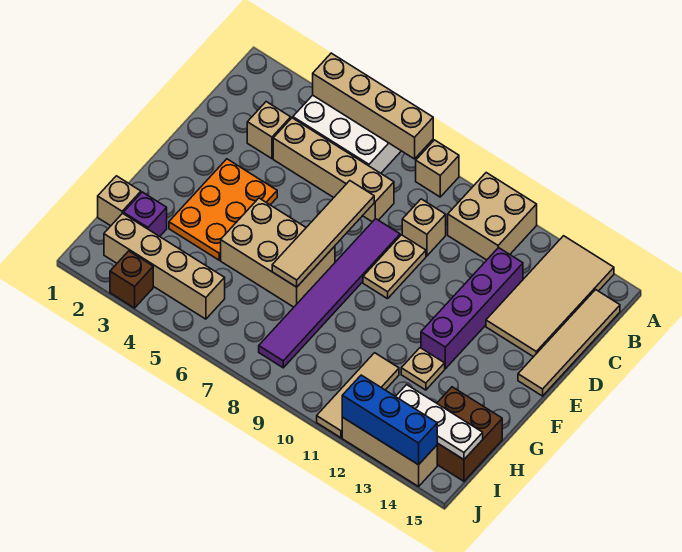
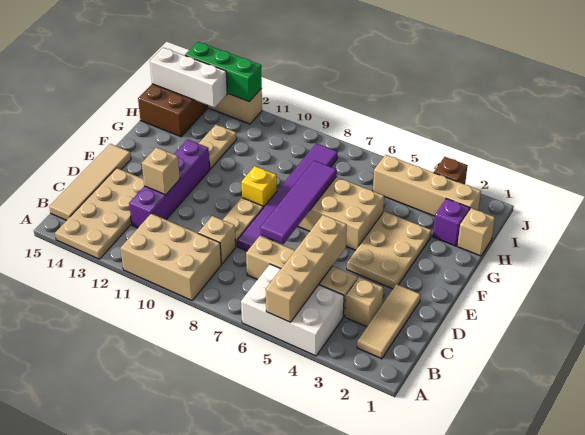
tan brick A4:A7 level 2 -> tan brick A5:D5 level 2
tan brick A8 level 1 -> tan brick D12 level 2
tan brick A10:B11 level 1 -> tan brick A9:B11 level 1
tan tile A13:D14 level 1 -> tan plate A13:D14 level 1
tan tile D7:G7 level 2 -> purple tile D7:G7 level 2
orange plate E3:G4 level 1 -> tan plate E3:G4 level 1
none -> yellow brick F9 level 1
tan plate G12 level 1 -> tan plate G12:H12 level 1
tan tile H11:J11 level 1 -> tan tile B2:D2 level 1
white plate I13:I15 level 2 -> white brick I13:I15 level 2
blue brick J12:J14 level 2 -> green brick J12:J14 level 2

